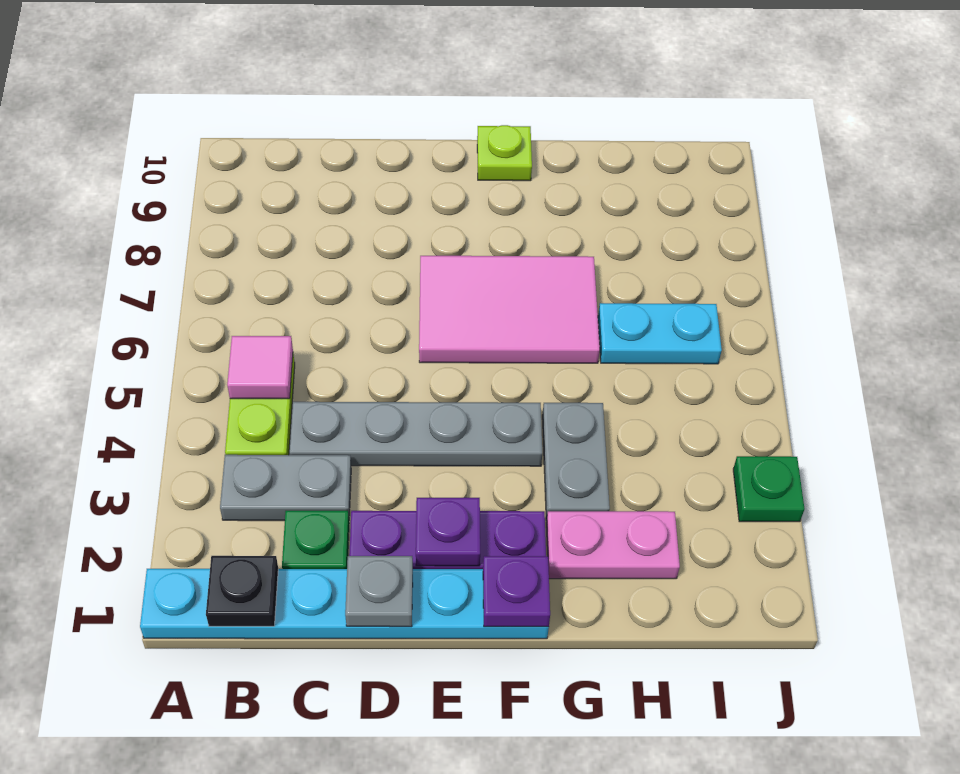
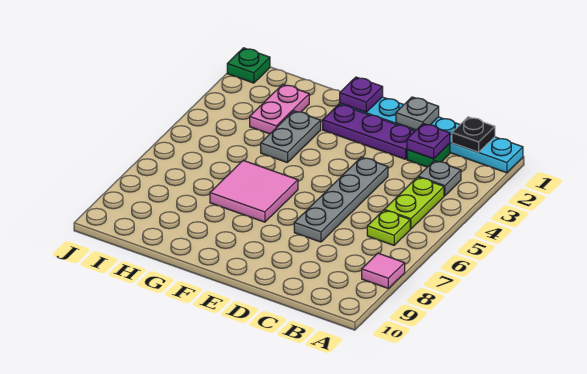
grey plate B3:C3 level 1 -> grey plate B3 level 1
pink tile B5 level 2 -> pink tile A8 level 1
grey plate C4:F4 level 1 -> grey plate D4:D7 level 1
purple plate E2 level 2 -> purple plate C2 level 2
pink tile E6:G7 level 1 -> pink tile F6:G7 level 1
lime plate F10 level 1 -> lime plate B6 level 1
pink plate G2:H2 level 1 -> pink plate H2:H3 level 1
cyan plate H6:I6 level 1 -> none
green plate J3 level 1 -> green plate J1 level 1

